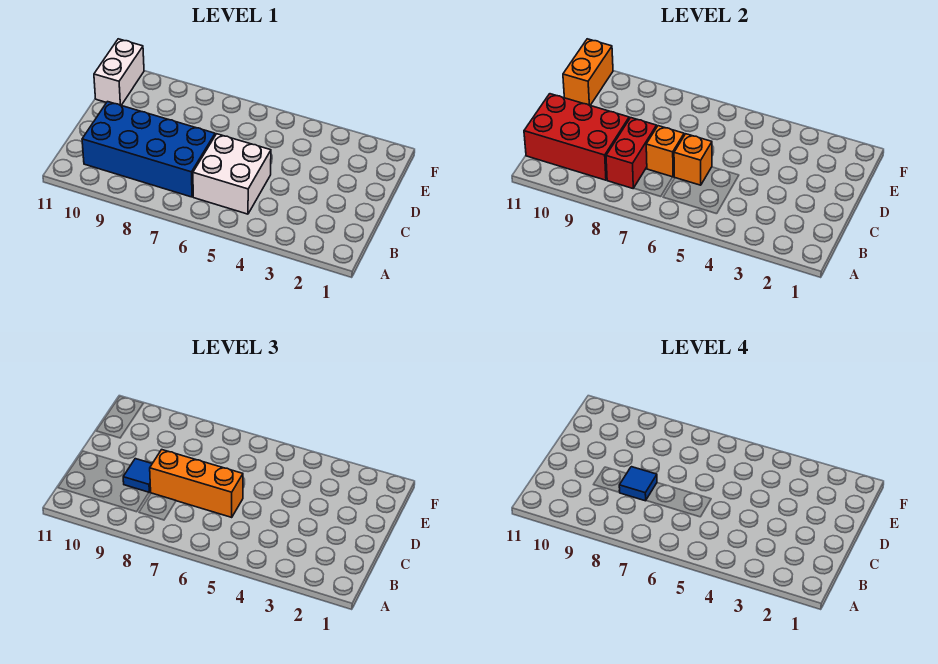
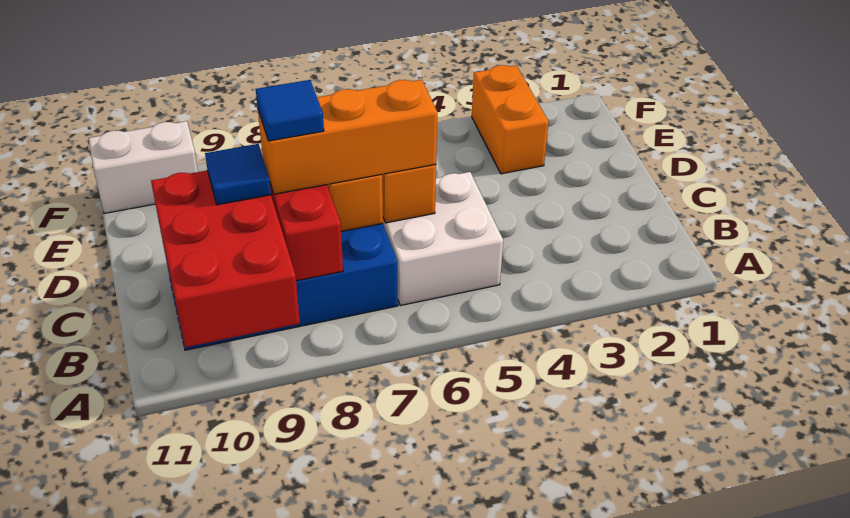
red brick B9:C11 level 2 -> red brick A9:C10 level 2
white brick E11:F11 level 1 -> white brick F10:F11 level 1
orange brick E11:F11 level 2 -> orange brick E3:F3 level 1

